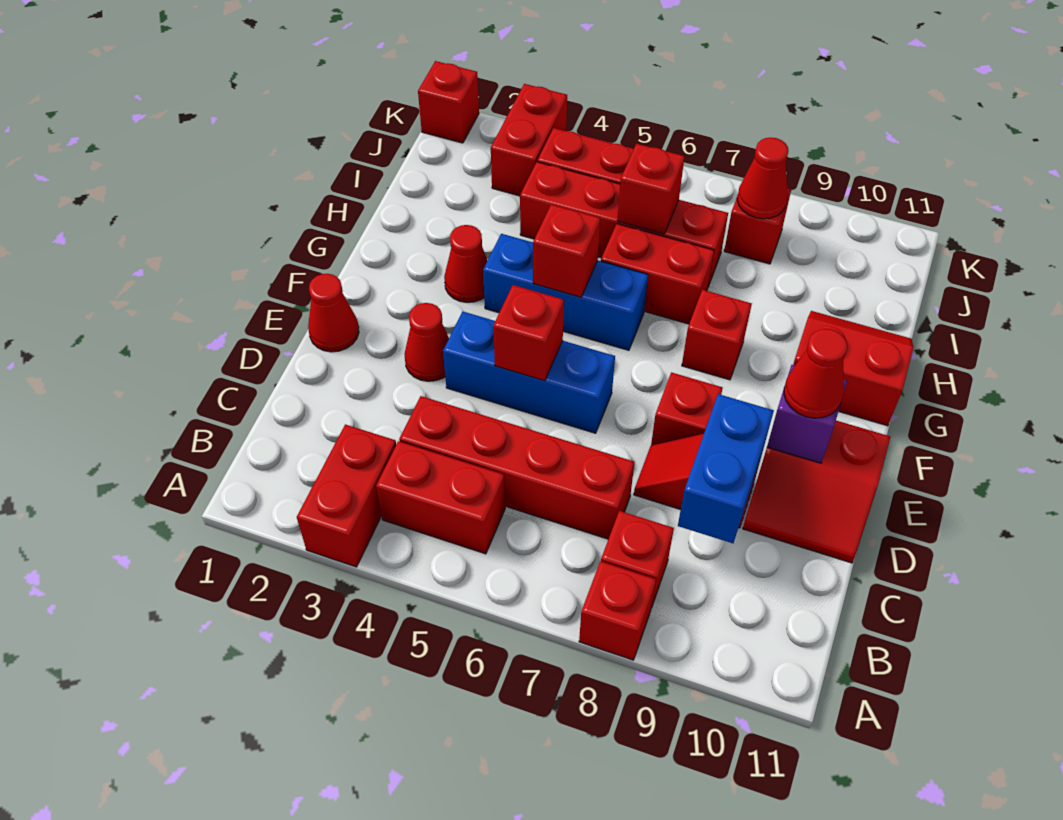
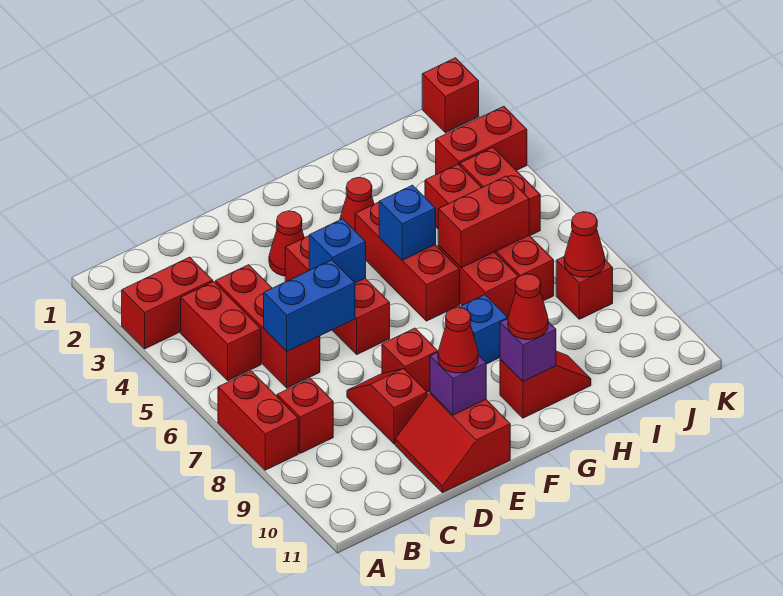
red brick A8 level 1 -> red brick A7:A8 level 1
red brick C4:C7 level 1 -> red brick C4:C6 level 1
blue brick C9:D9 level 2 -> blue brick C6:D6 level 2
red cone E1 level 1 -> red cone G10 level 3
blue brick E4:E6 level 1 -> red brick E4:E6 level 1
red brick E5 level 2 -> blue brick E5 level 2
blue brick G4:G6 level 1 -> red brick G4:G6 level 1
red brick G5 level 2 -> blue brick G5 level 2
red brick G8 level 1 -> blue brick G8 level 1
red slope G10:H11 level 1 top G -> red slope G10:H10 level 1 top G
none -> purple brick G10 level 2
red brick I6 level 2 -> red brick H6:I6 level 2

